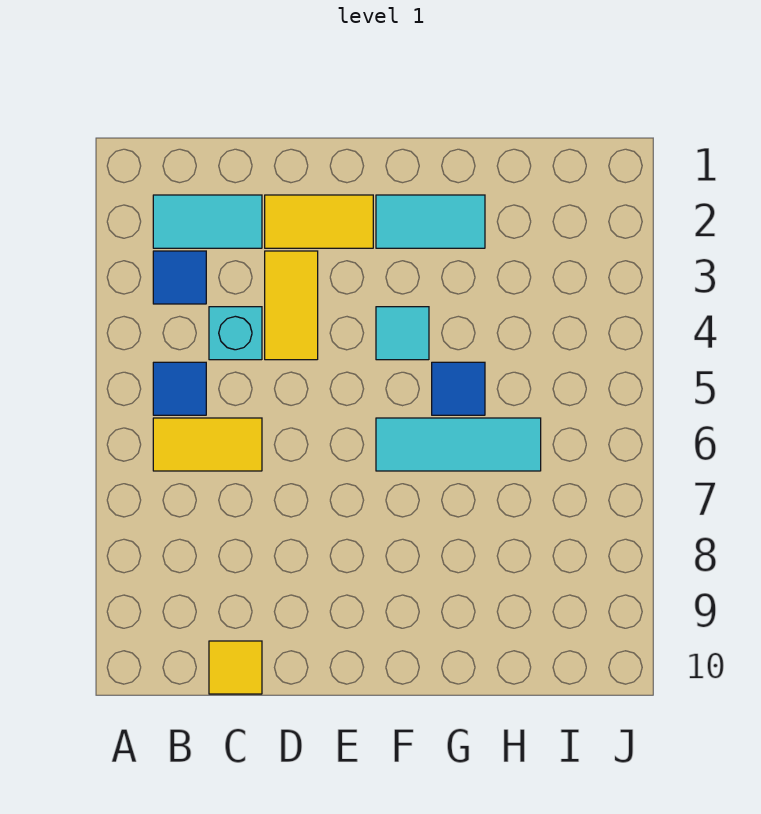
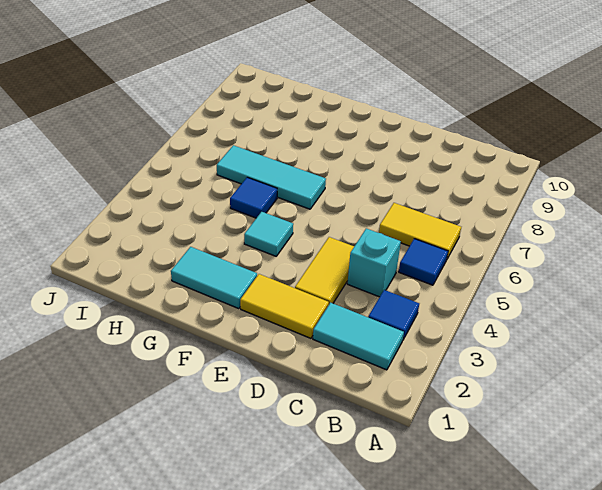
yellow tile C10 level 1 -> none

